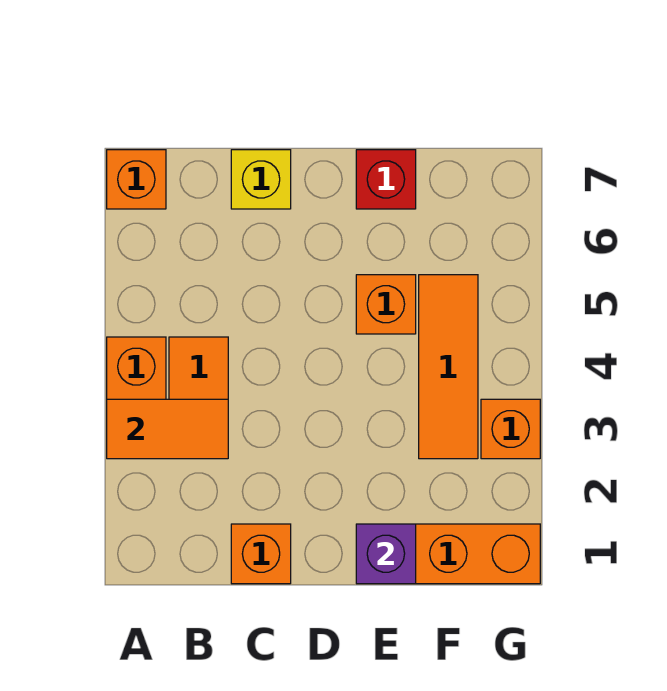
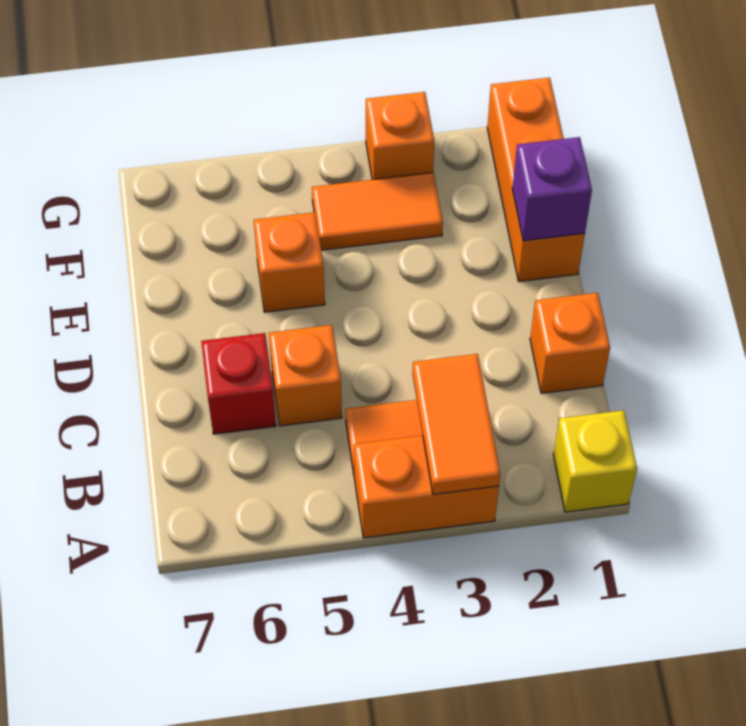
orange brick A7 level 1 -> orange brick C5 level 1
yellow brick C7 level 1 -> yellow brick A1 level 1
red brick E7 level 1 -> red brick C6 level 1
orange tile F3:F5 level 1 -> orange tile F3:F4 level 1

